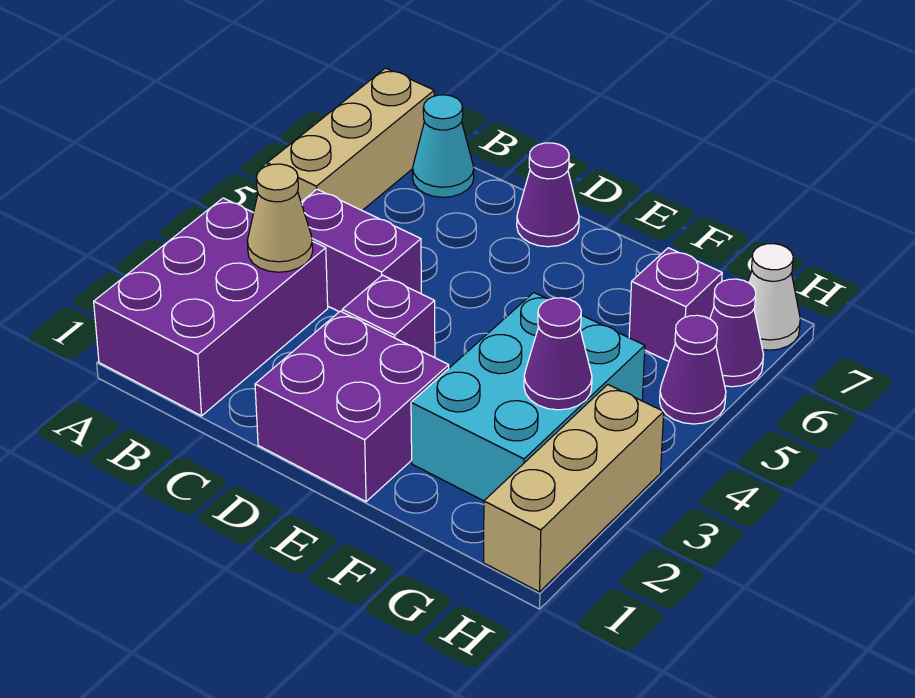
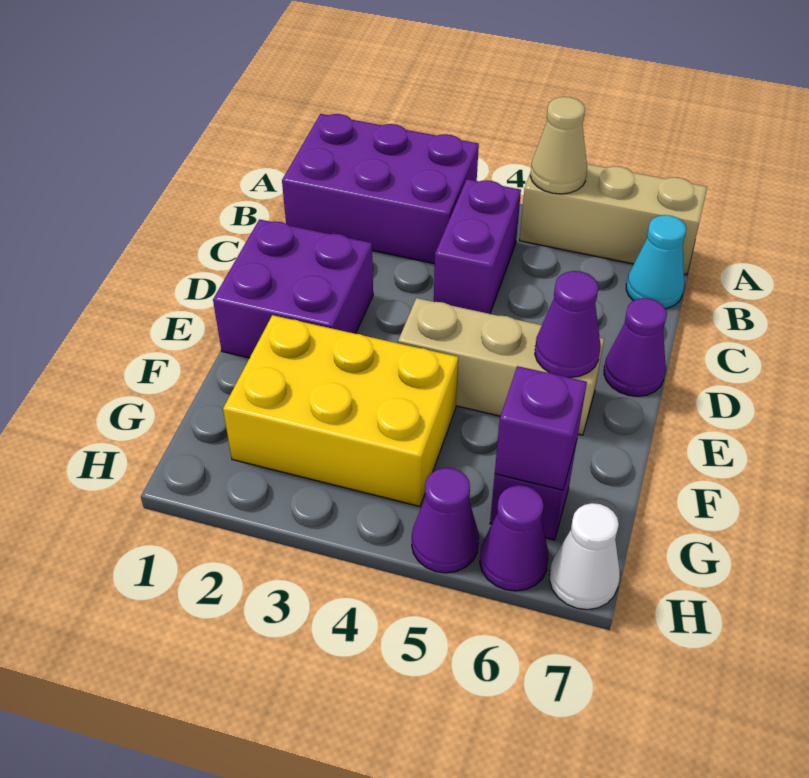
tan cone B3 level 2 -> tan cone A5 level 2
purple brick D3 level 1 -> purple brick G6 level 2
cyan brick F2:G4 level 1 -> yellow brick F2:G4 level 1
purple cone G3 level 2 -> purple cone E6 level 2
tan brick H1:H3 level 1 -> tan brick E4:E6 level 1

